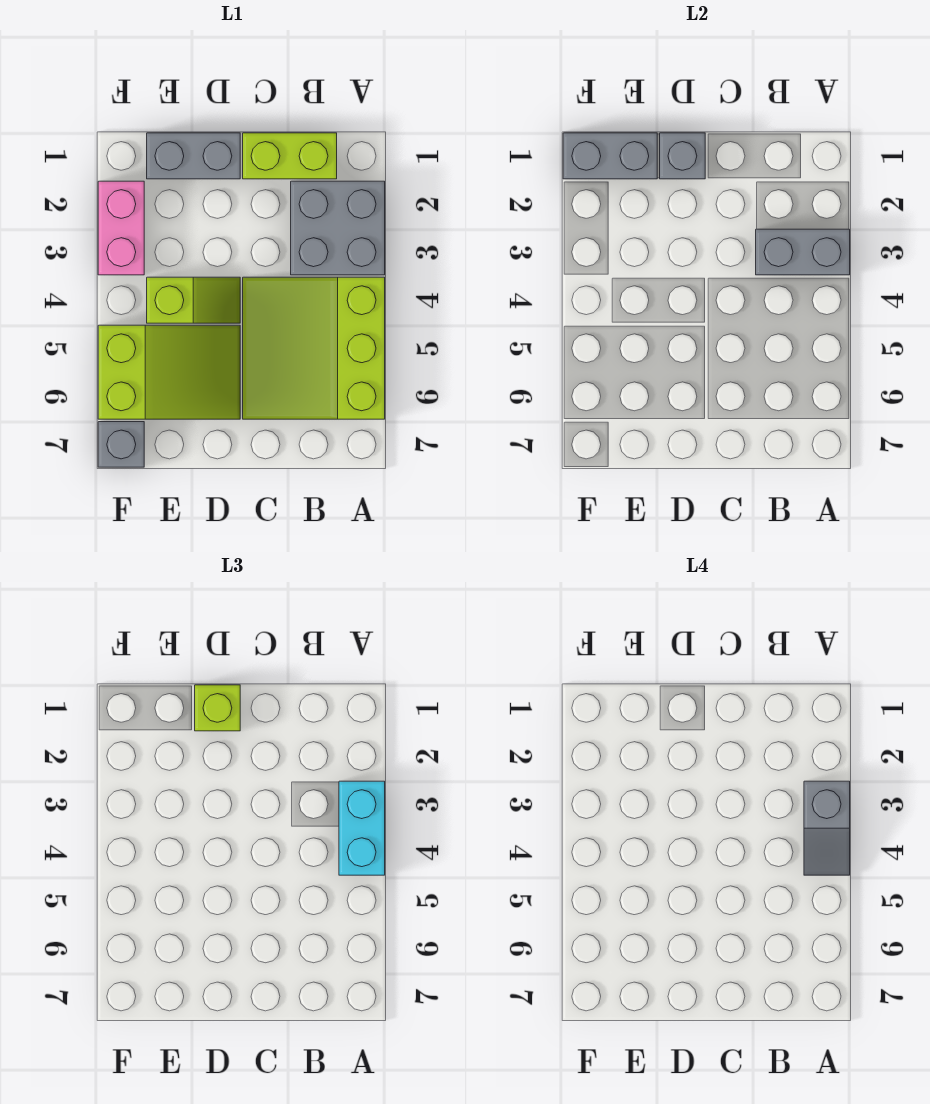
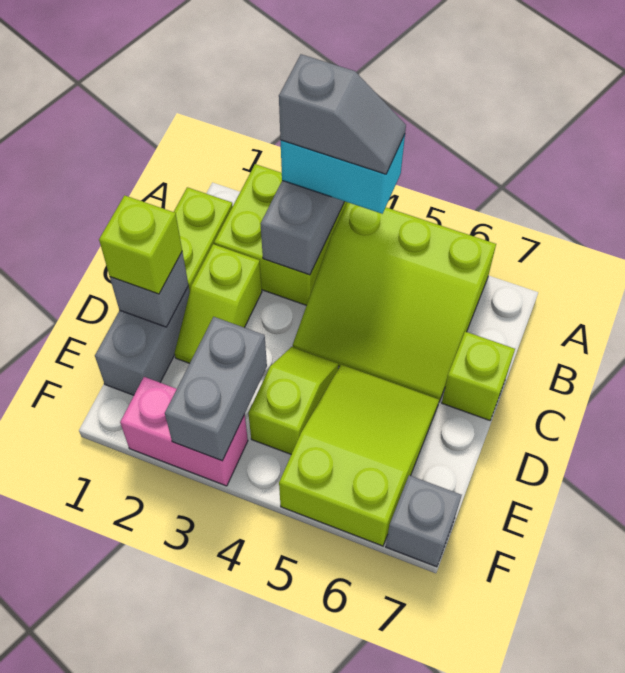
grey brick A2:B3 level 1 -> lime brick A2:B3 level 1
none -> lime slope C2:D2 level 1 top C
none -> lime brick C7 level 1
grey brick E1:F1 level 2 -> grey brick E3:F3 level 2

